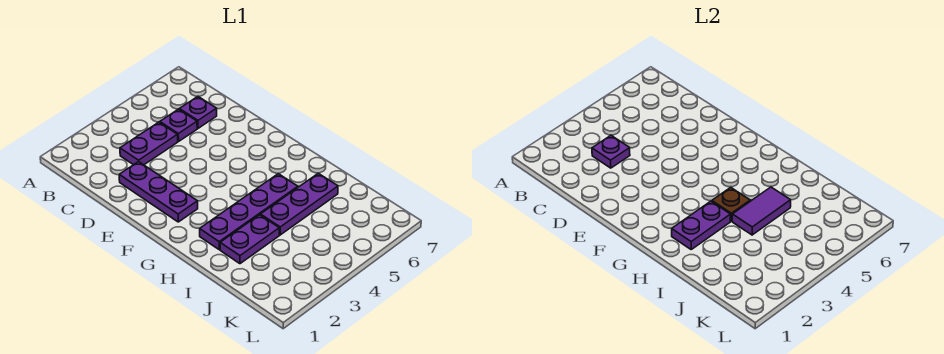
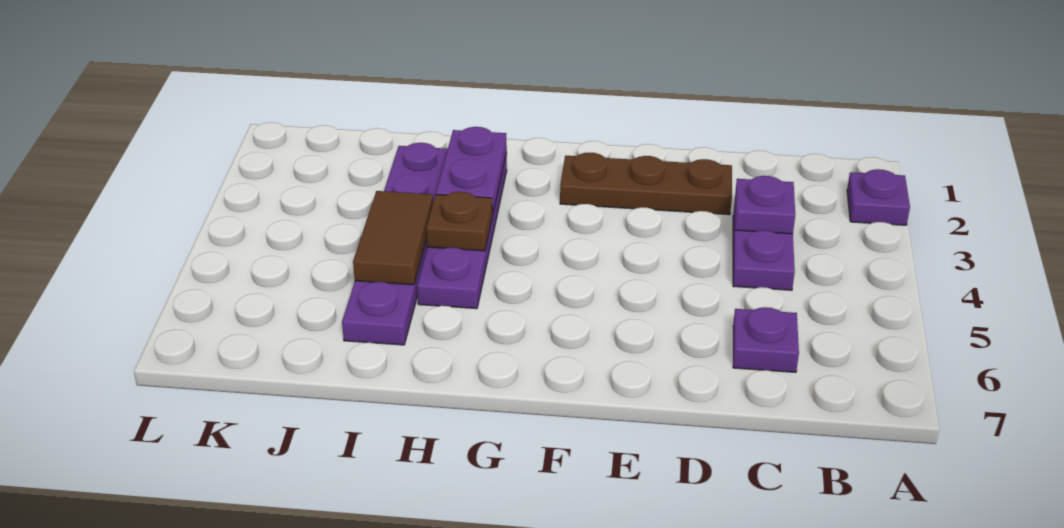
purple plate C5 level 1 -> purple plate A2 level 1
purple plate D2:F2 level 1 -> brown plate D2:F2 level 1
purple tile I4:I5 level 2 -> brown tile I4:I5 level 2

